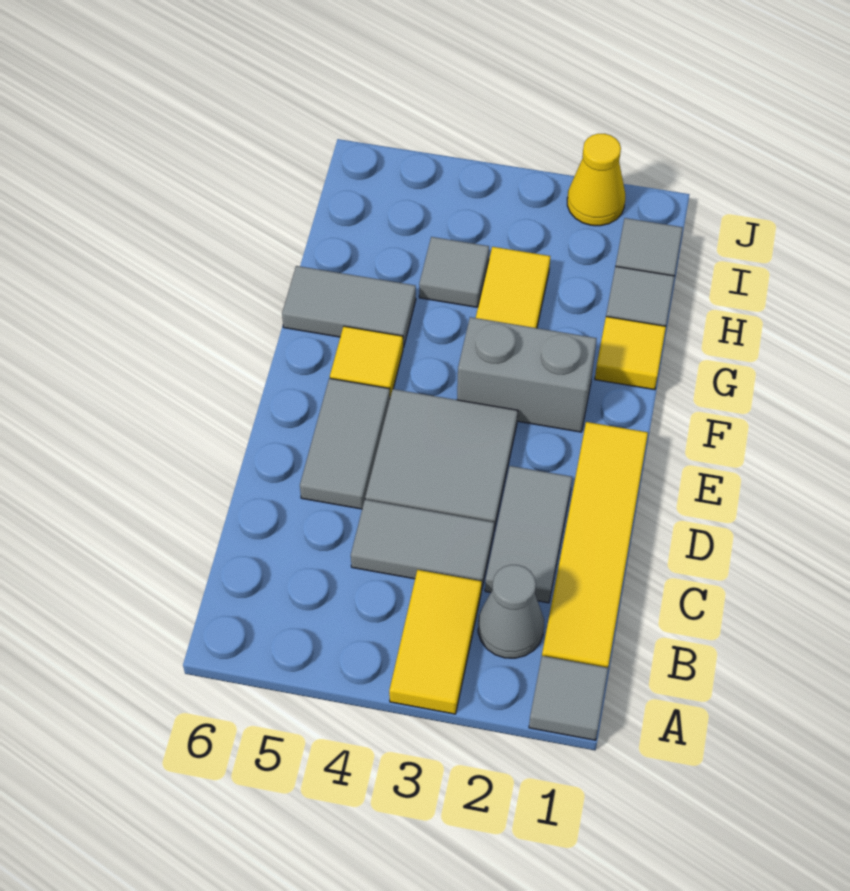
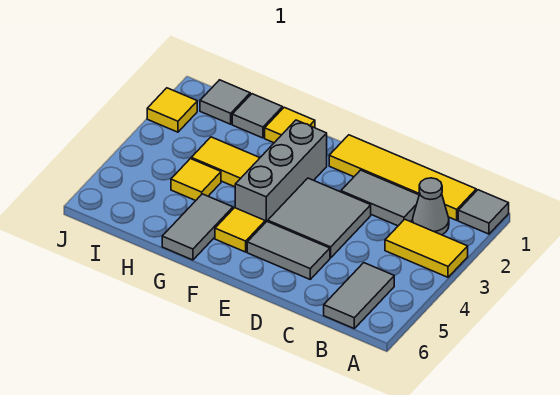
grey tile C3:C4 level 1 -> grey tile B5:B6 level 1
grey brick F2:F3 level 1 -> grey brick F2:F4 level 1
grey tile H4 level 1 -> yellow tile H4 level 1
yellow cone J2 level 1 -> yellow tile J2 level 1

